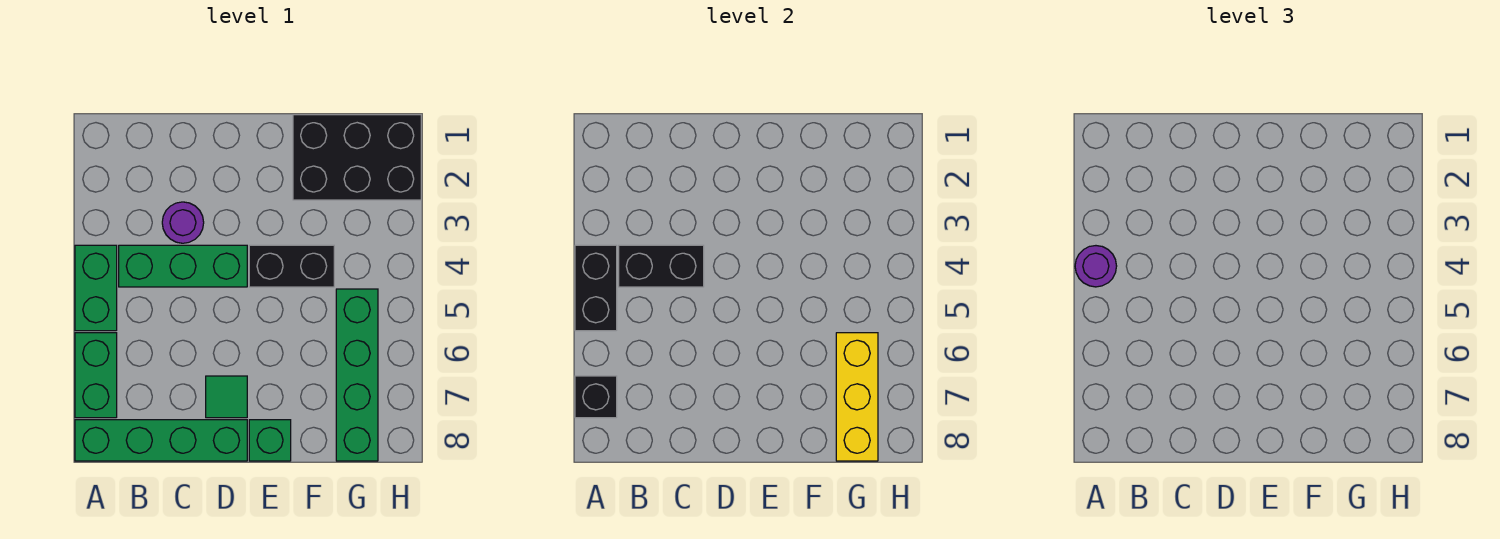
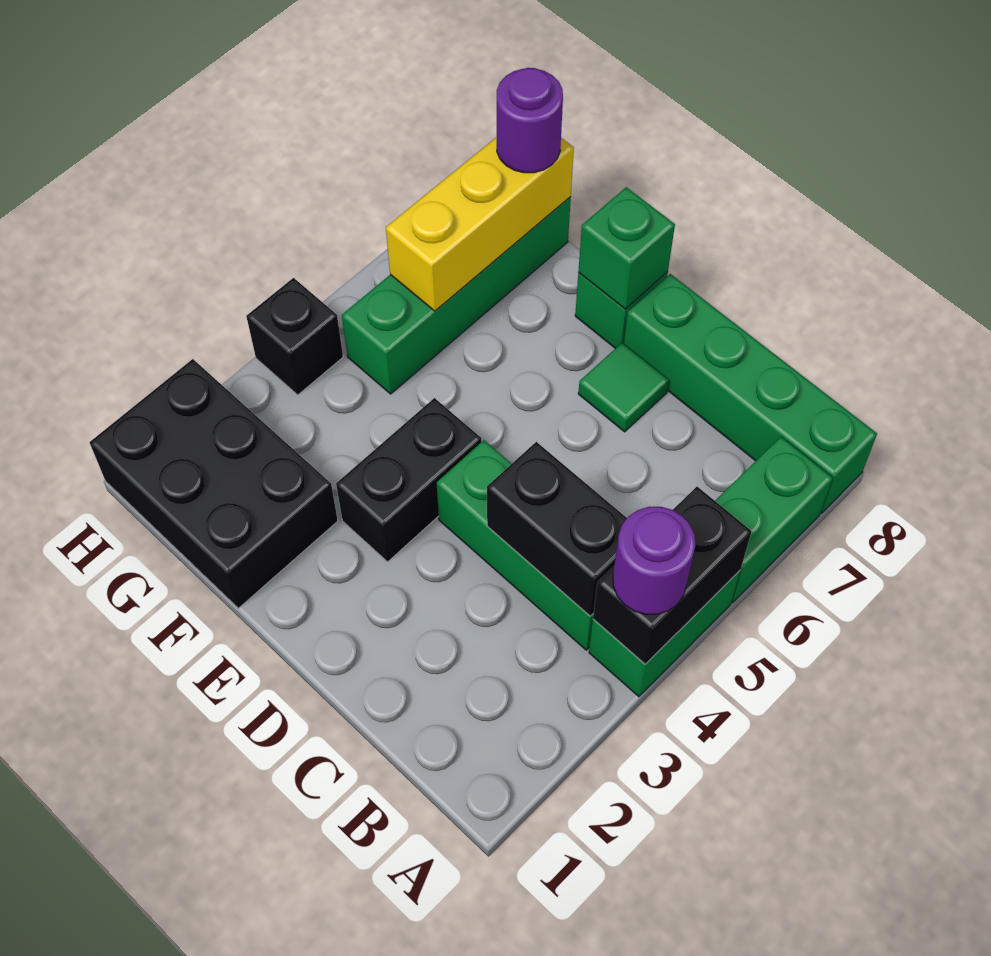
black brick A7 level 2 -> black brick H4 level 1
purple round brick C3 level 1 -> purple round brick G8 level 3
black brick E4:F4 level 1 -> black brick E3:E4 level 1
none -> green brick E8 level 2

